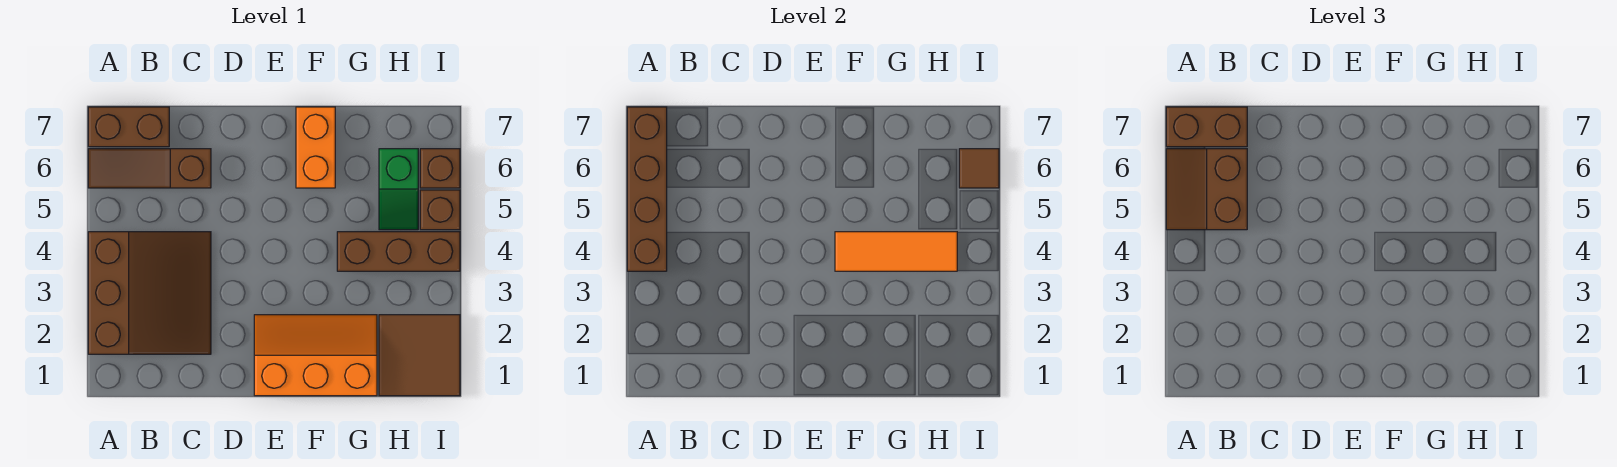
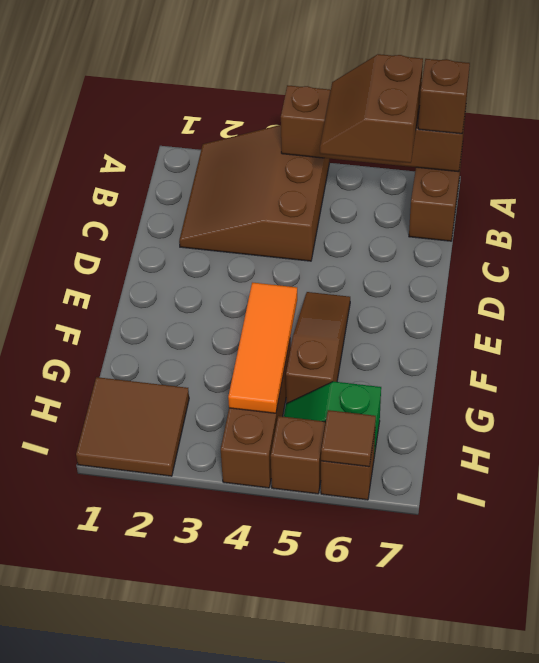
brown slope A2:C4 level 1 top A -> brown slope A2:C4 level 1 top 4
brown slope A5:B6 level 3 top B -> brown slope A5:B6 level 3 top 6
brown slope A6:C6 level 1 top C -> brown slope E5:G5 level 1 top G
brown brick A7:B7 level 3 -> brown brick A7 level 3
orange slope E1:G2 level 1 top 1 -> none
orange brick F6:F7 level 1 -> none

